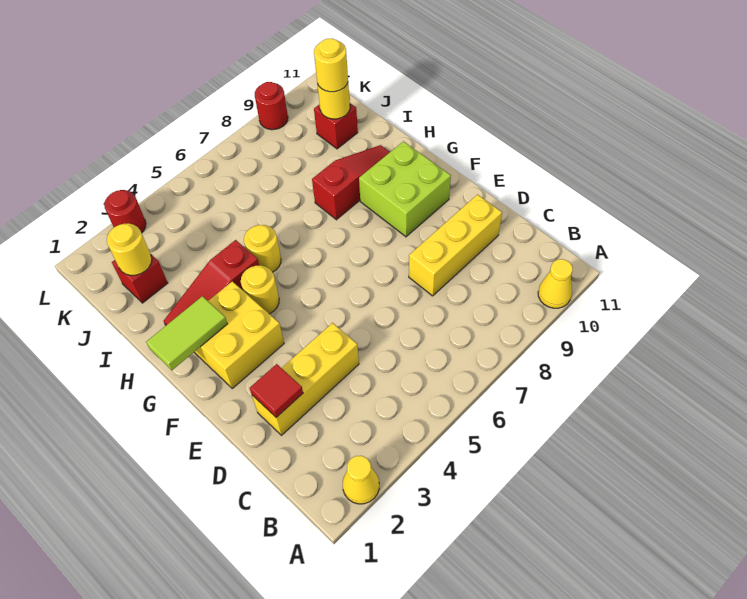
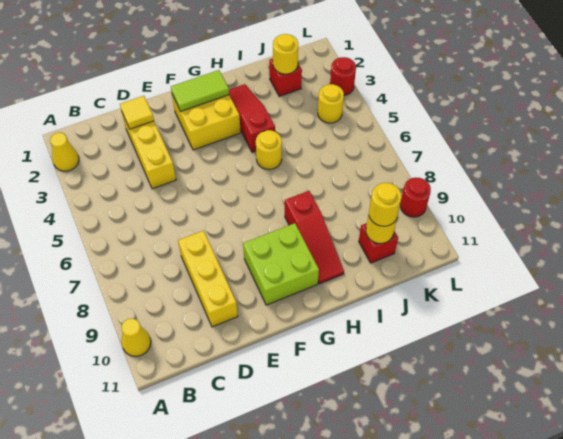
red tile D2 level 2 -> yellow tile D2 level 2
lime tile G1:G2 level 2 -> lime tile F2:G2 level 2
yellow round brick G4 level 1 -> yellow round brick K4 level 1

